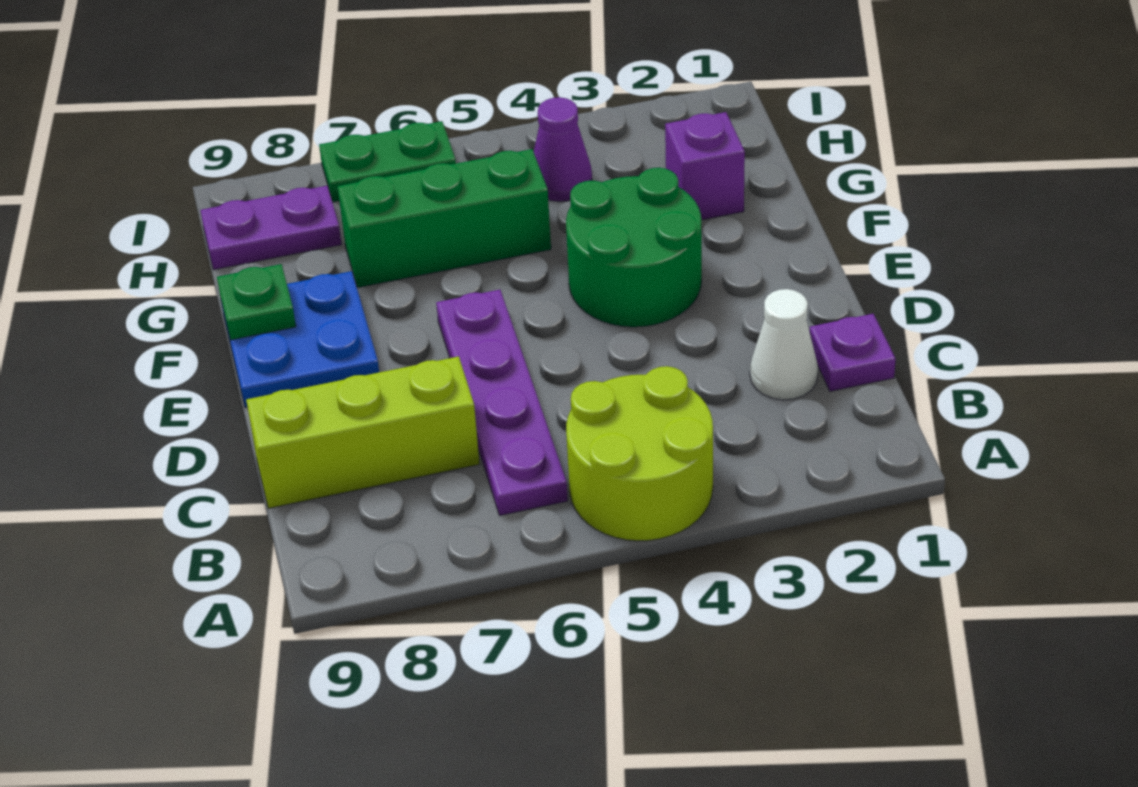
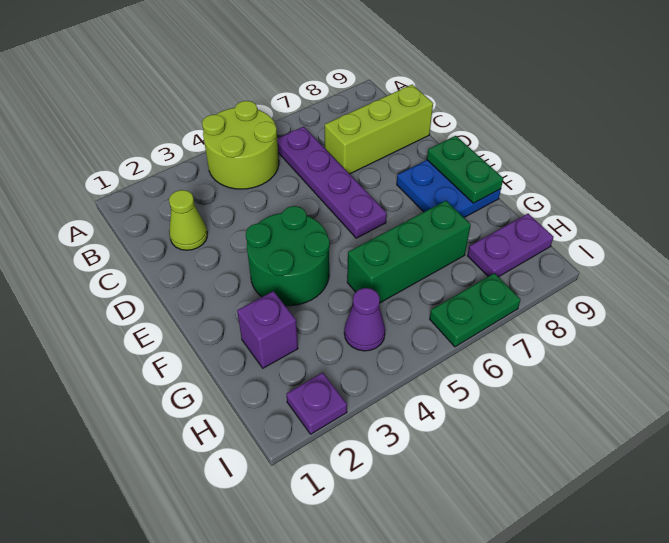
purple plate C1 level 1 -> purple plate I2 level 1
white cone C2 level 1 -> lime cone C2 level 1
green plate F9 level 2 -> green plate E9:F9 level 2

